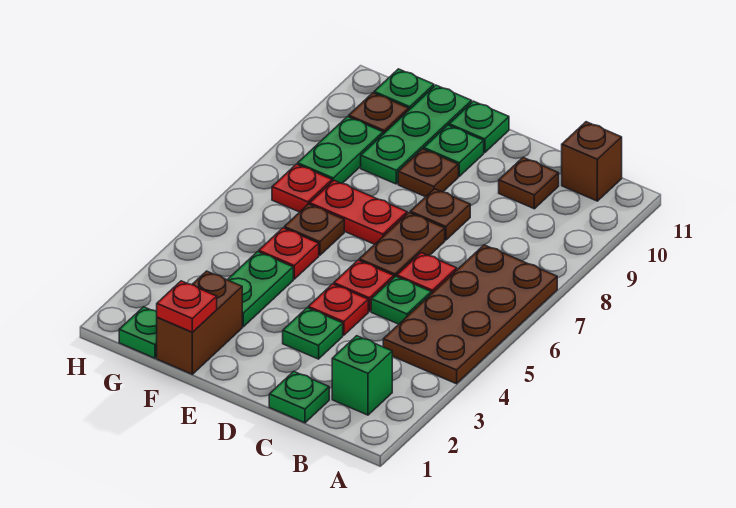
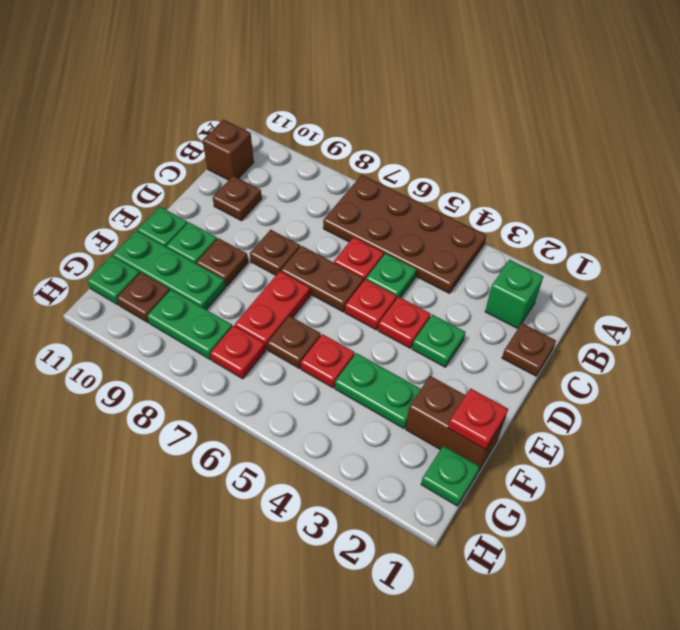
green plate C1 level 1 -> brown plate C1 level 1

